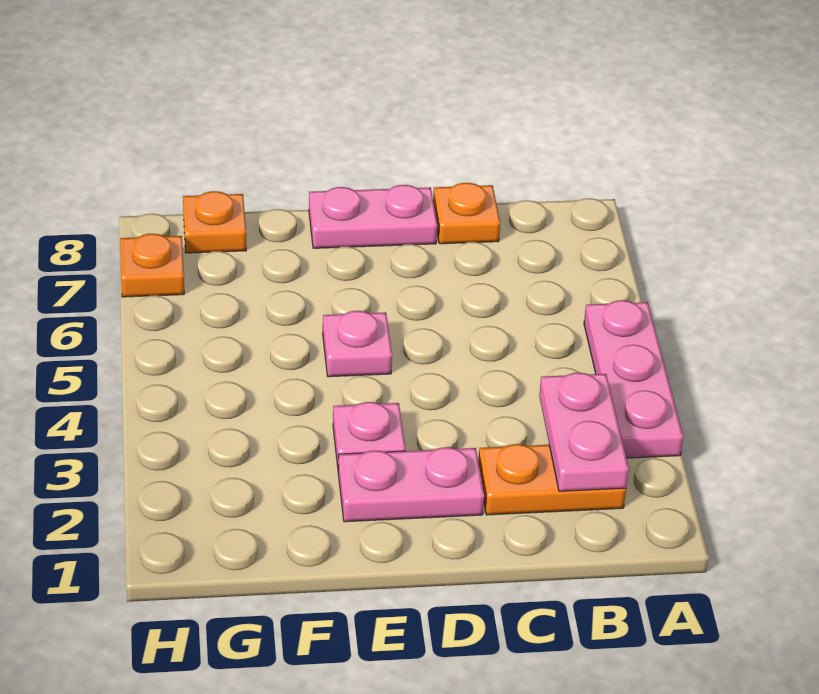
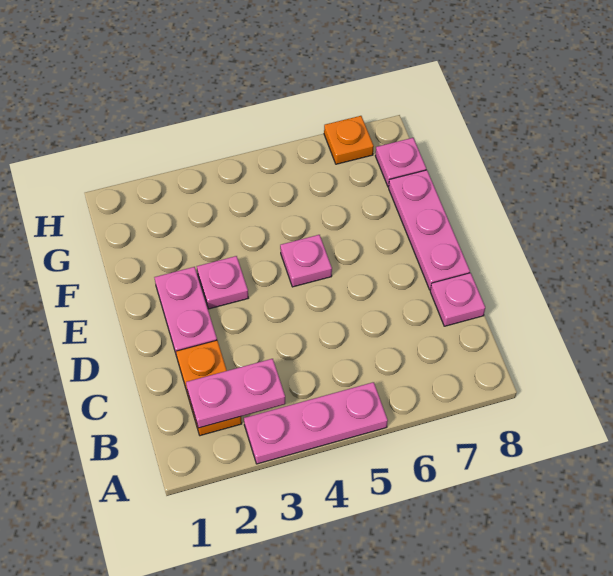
orange plate C8 level 1 -> pink plate C8 level 1
pink plate D8:E8 level 1 -> pink plate D8:F8 level 1
orange plate G8 level 1 -> pink plate G8 level 1

